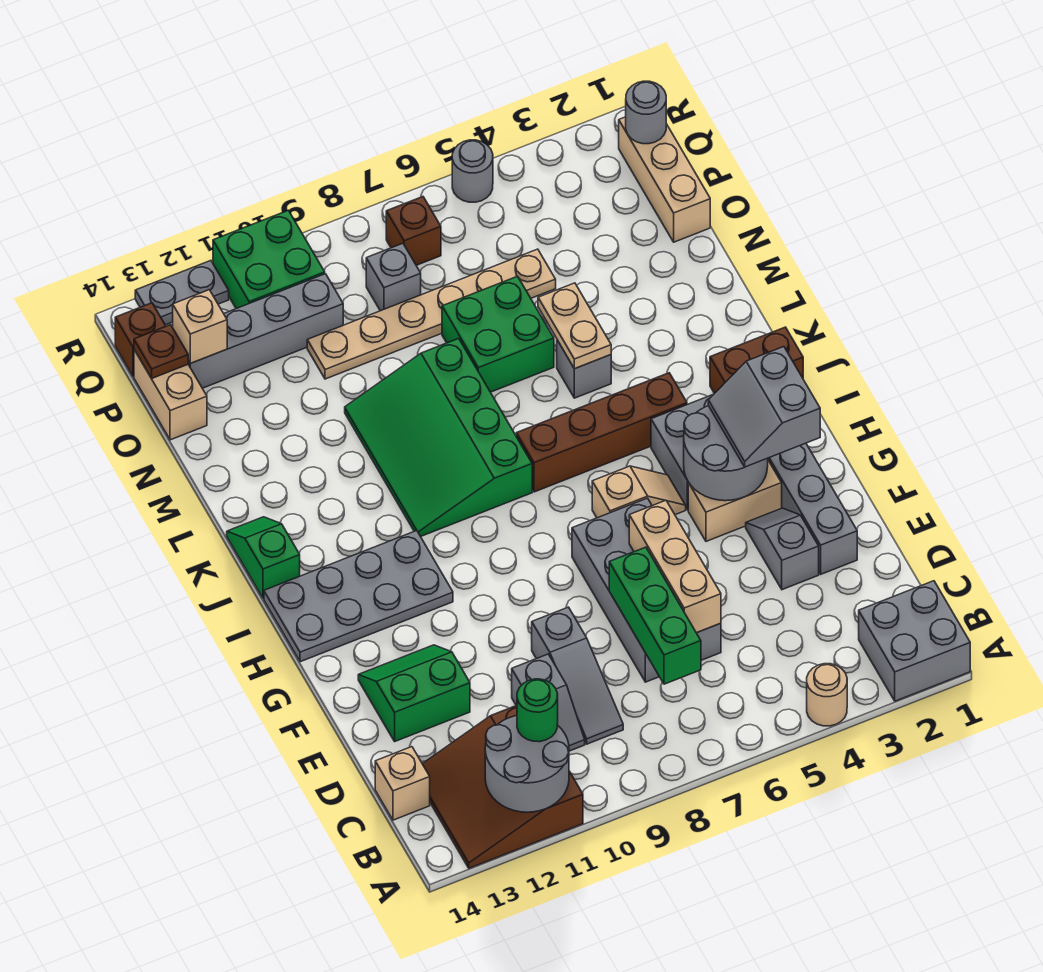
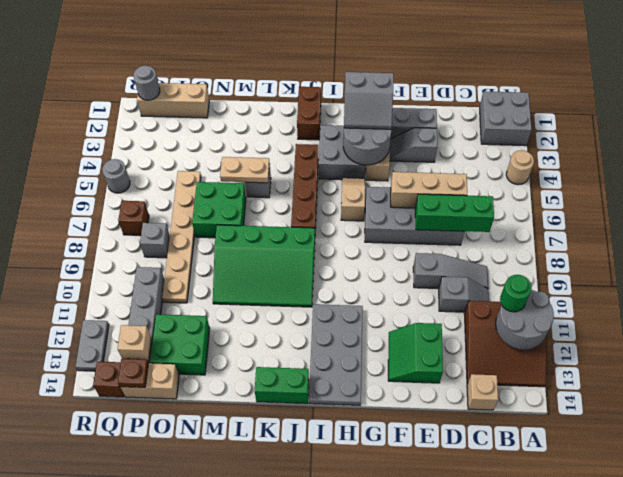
green slope J14:K14 level 1 top J -> green brick J14:K14 level 1
green brick Q10:R11 level 1 -> green brick N12:O13 level 1

